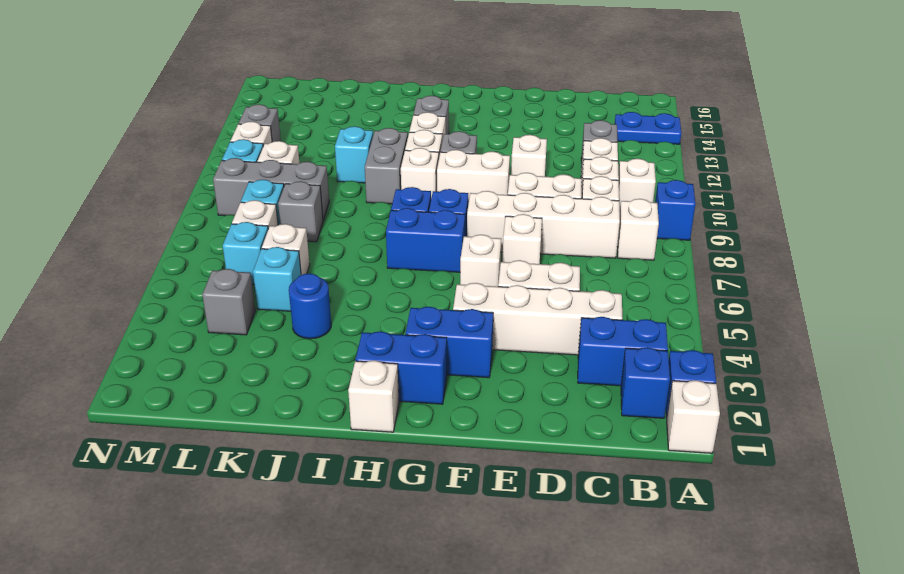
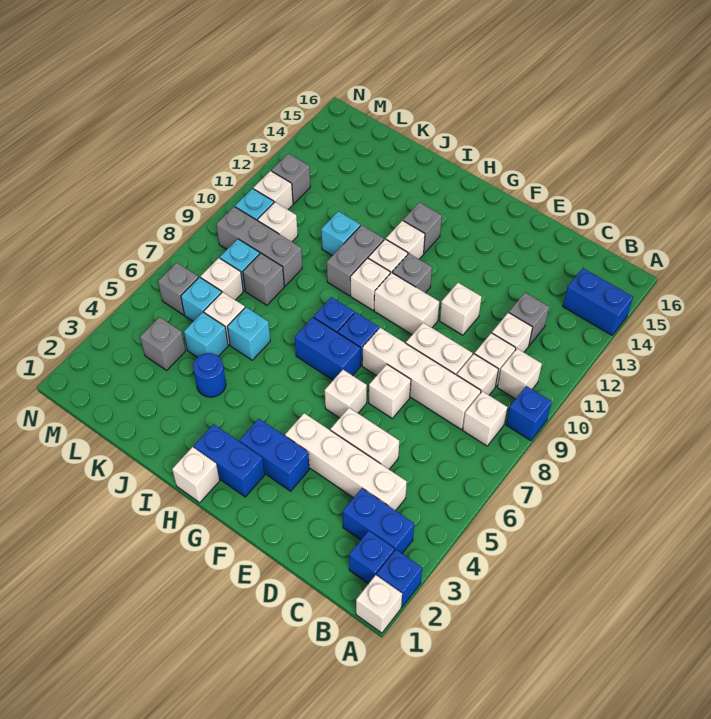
blue plate A14:B14 level 1 -> blue brick A14:B14 level 1
none -> cyan brick J6 level 1
none -> grey brick M6 level 1

